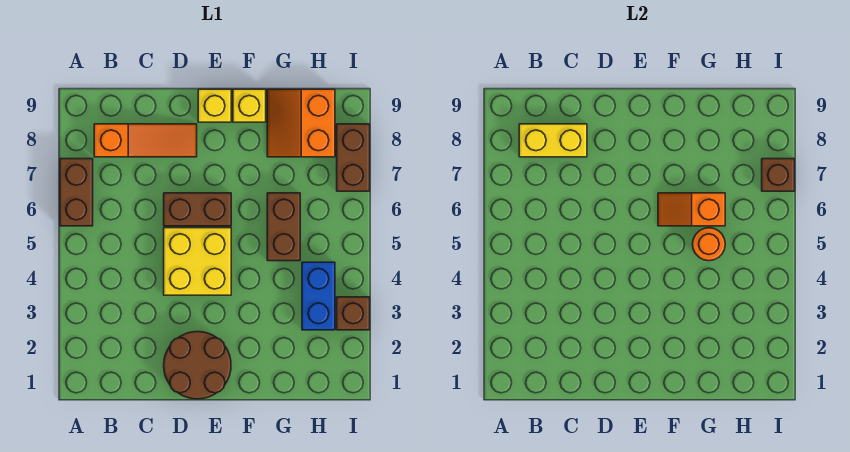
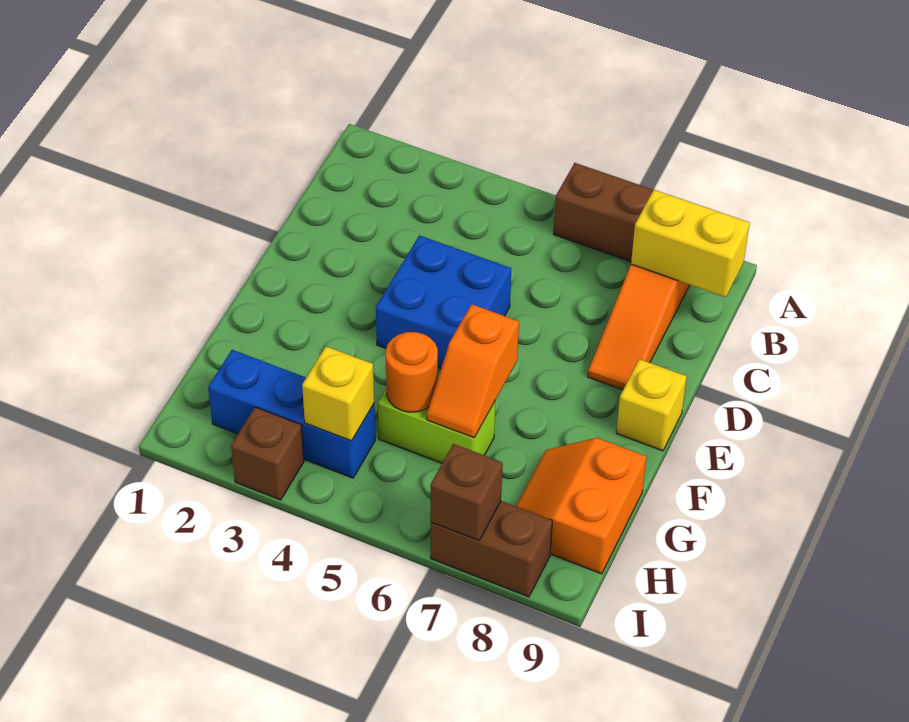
yellow brick B8:C8 level 2 -> yellow brick B8:B9 level 2
brown round brick D1:E2 level 1 -> none
yellow brick D4:E5 level 1 -> blue brick D4:E5 level 1
brown brick D6:E6 level 1 -> none
orange slope F6:G6 level 2 top G -> orange slope F6:G6 level 2 top F
yellow brick F9 level 1 -> yellow brick H4 level 2
brown brick G5:G6 level 1 -> lime brick G5:G6 level 1
orange slope G8:H9 level 1 top H -> orange slope G8:H9 level 1 top 9
blue brick H3:H4 level 1 -> blue brick H2:H4 level 1

